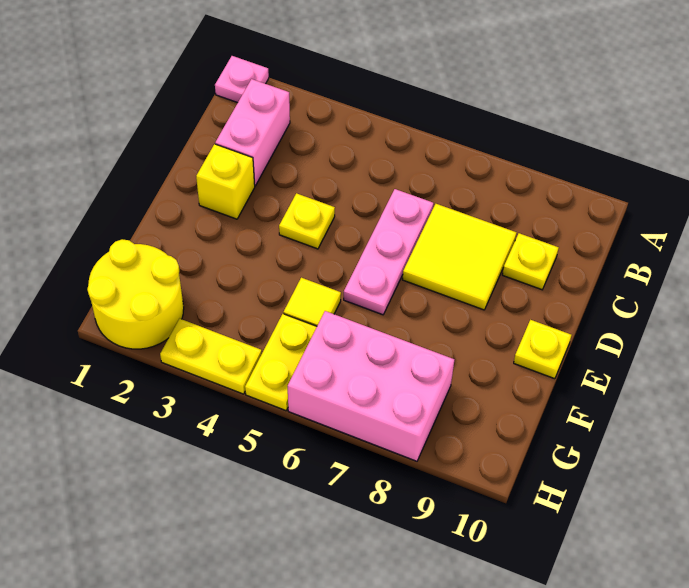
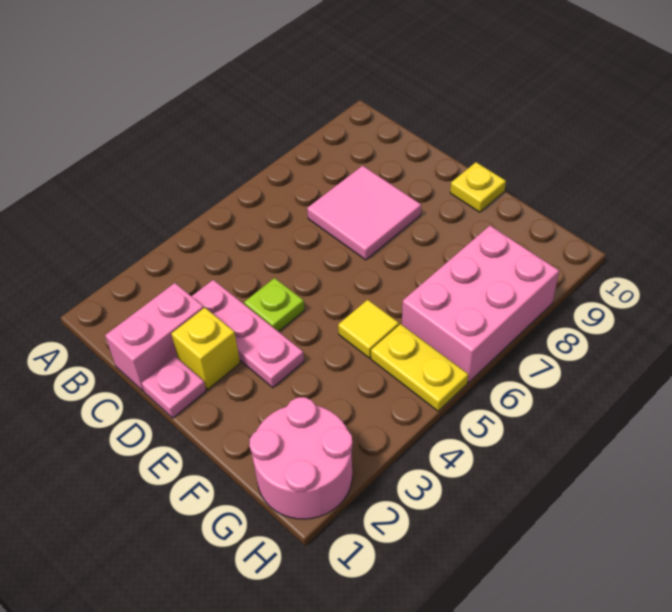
pink plate A1 level 1 -> pink plate D1 level 1
pink brick B2:C2 level 1 -> pink brick C1:C2 level 1
pink plate C6:E6 level 1 -> pink plate C3:E3 level 1
yellow tile C7:D8 level 1 -> pink tile C7:D8 level 1
yellow plate C9 level 1 -> none
yellow plate D4 level 1 -> lime plate D4 level 1
yellow round brick G1:H2 level 1 -> pink round brick G1:H2 level 1
yellow plate H3:H4 level 1 -> none

